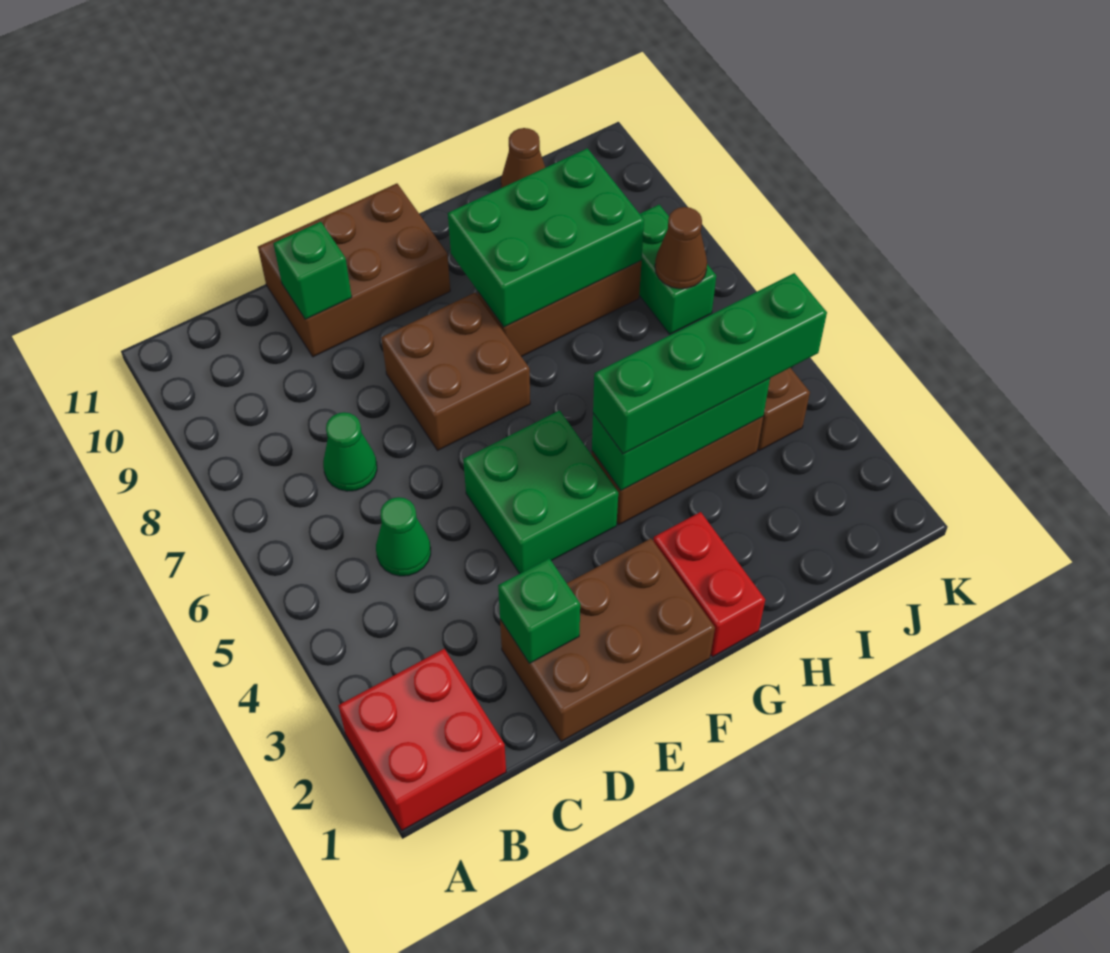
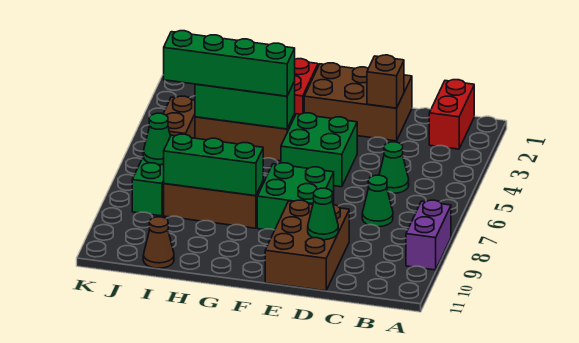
red brick A1:B2 level 1 -> red brick B1:B2 level 1
none -> purple brick A8:A9 level 1
green brick D2 level 2 -> brown brick D2 level 2
brown brick D10:F11 level 1 -> brown brick D9:E11 level 1
green brick D10 level 2 -> green cone D10 level 2
brown brick E7:F8 level 1 -> green brick E7:F8 level 1
green brick G8:I9 level 2 -> green brick G8:I8 level 2
brown cone J7 level 2 -> green cone J7 level 2

